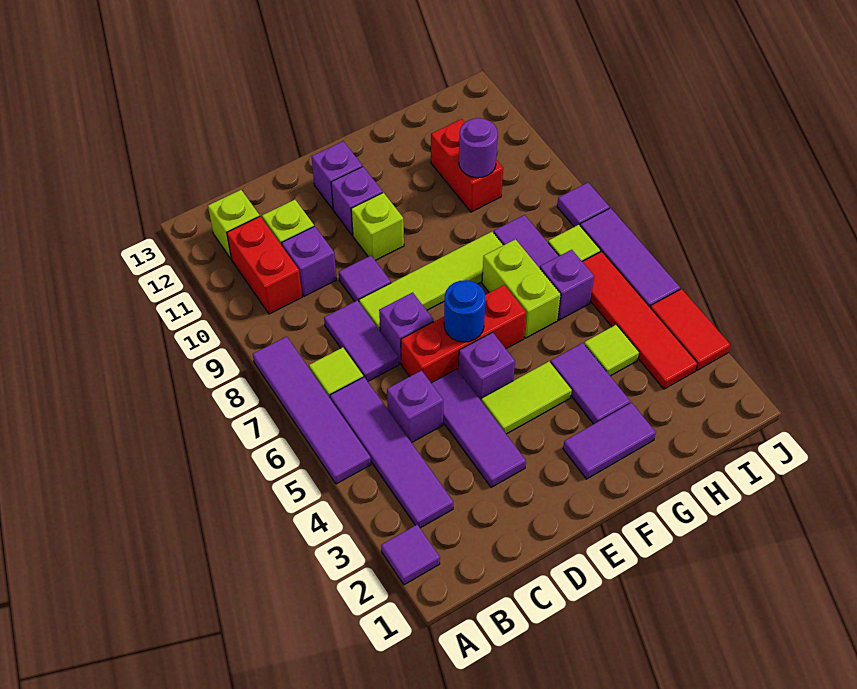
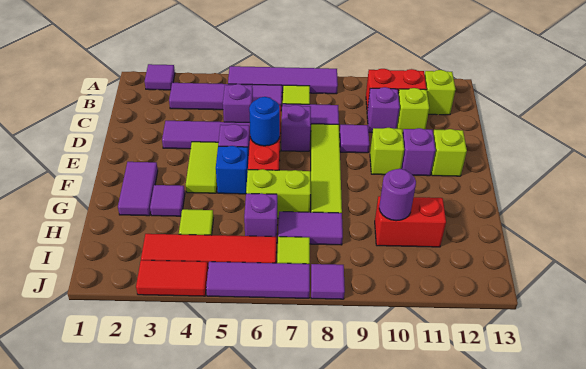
purple brick E12 level 1 -> lime brick E12 level 1
none -> blue brick F5 level 1
purple tile G3:G4 level 1 -> purple tile G3 level 1

